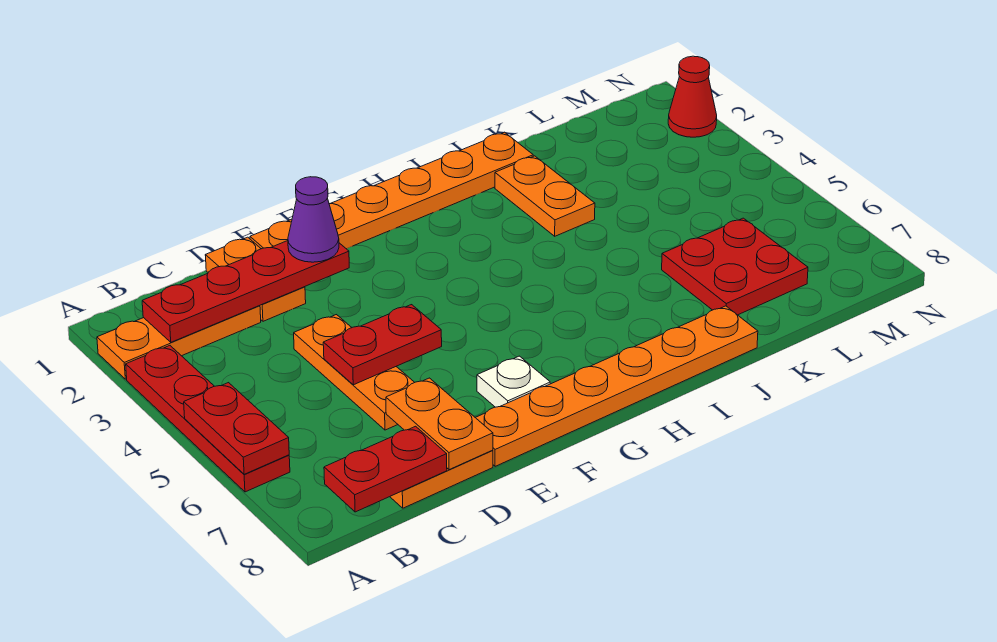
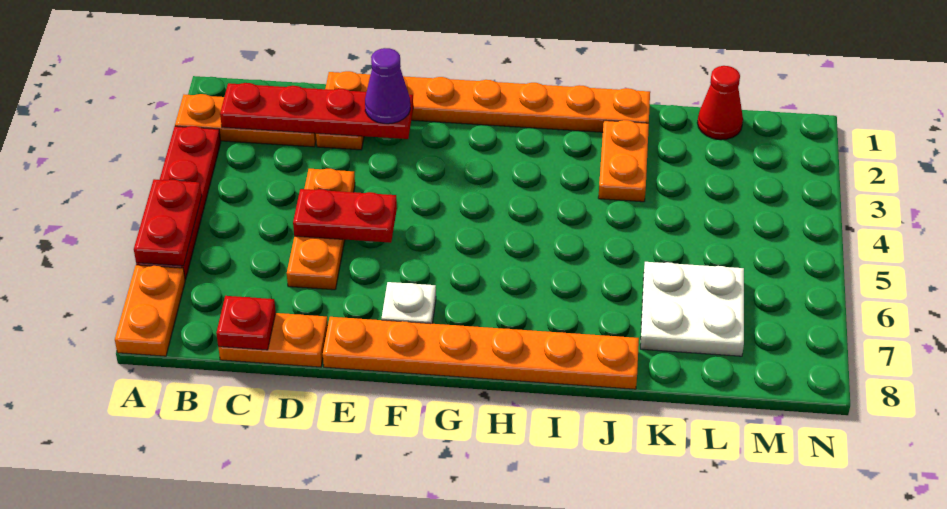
red plate B8:C8 level 2 -> red plate C8 level 2
orange plate D7:D8 level 2 -> orange plate A7:A8 level 1
red plate K6:L7 level 1 -> white plate K6:L7 level 1
red cone N2 level 1 -> red cone L1 level 1

